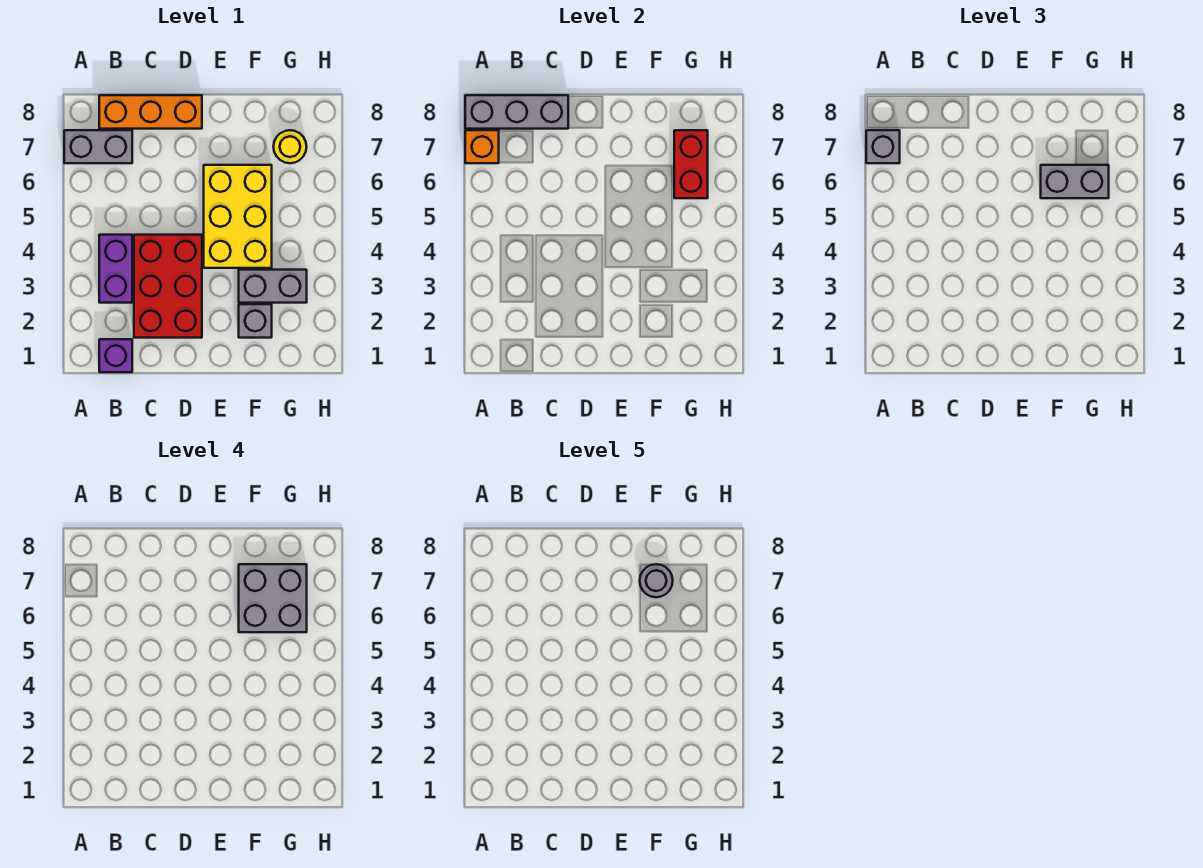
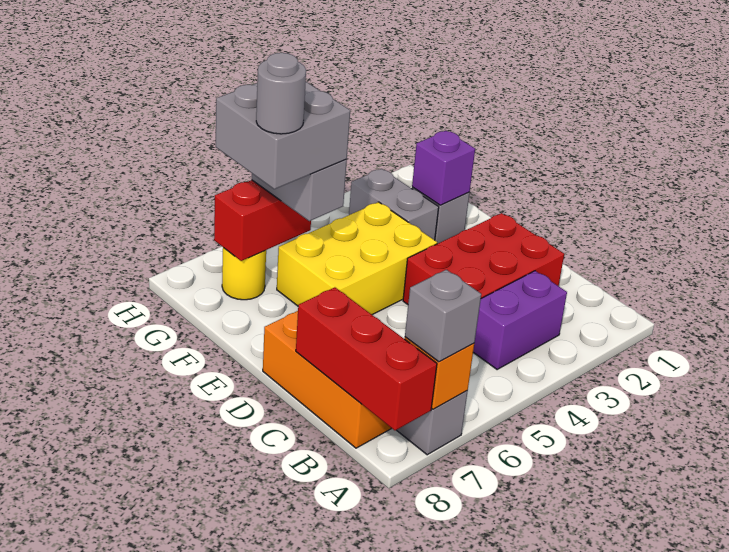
grey brick A8:C8 level 2 -> red brick A8:C8 level 2
purple brick B1 level 1 -> purple brick F2 level 2

